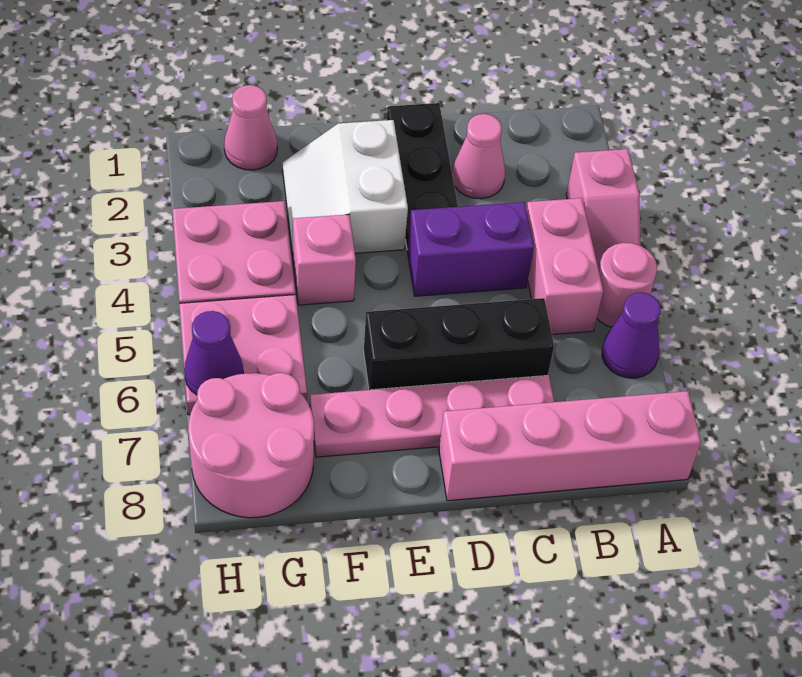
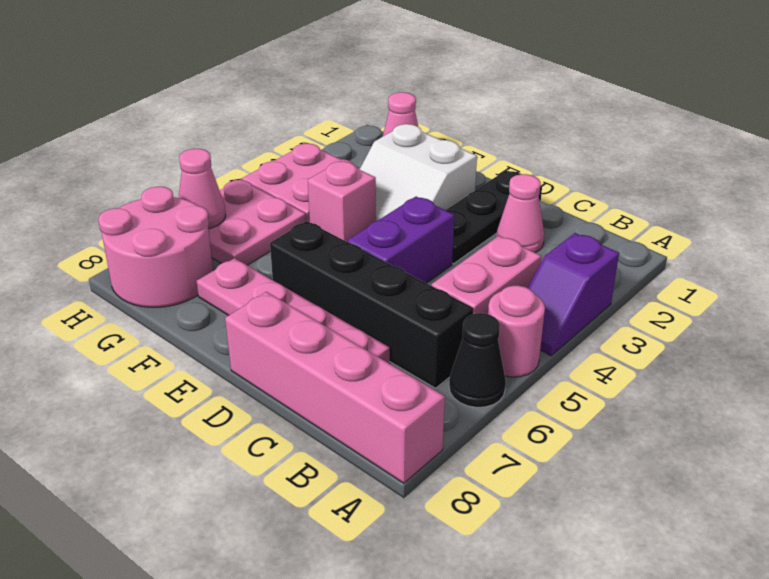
pink slope A3:A4 level 1 top 3 -> purple slope A3:A4 level 1 top 3
purple cone A6 level 1 -> black cone A6 level 1
purple brick C4:D4 level 1 -> purple brick D4:D5 level 1
black brick C6:E6 level 1 -> black brick B6:E6 level 1
white slope E2:F3 level 1 top E -> white slope E2:F3 level 1 top 2
purple cone H6 level 2 -> pink cone H6 level 2

